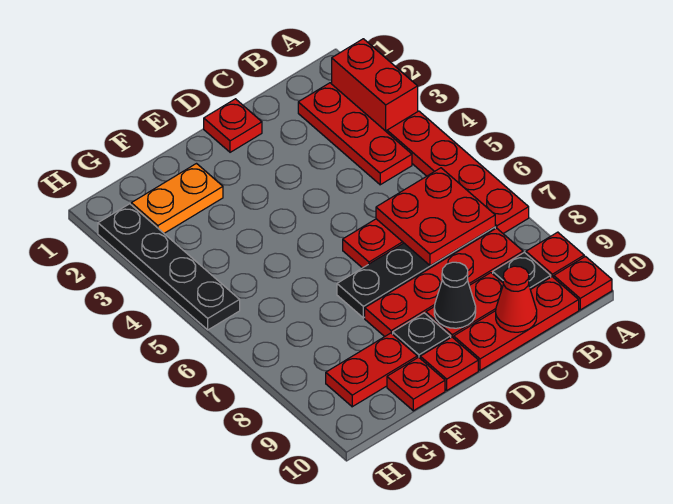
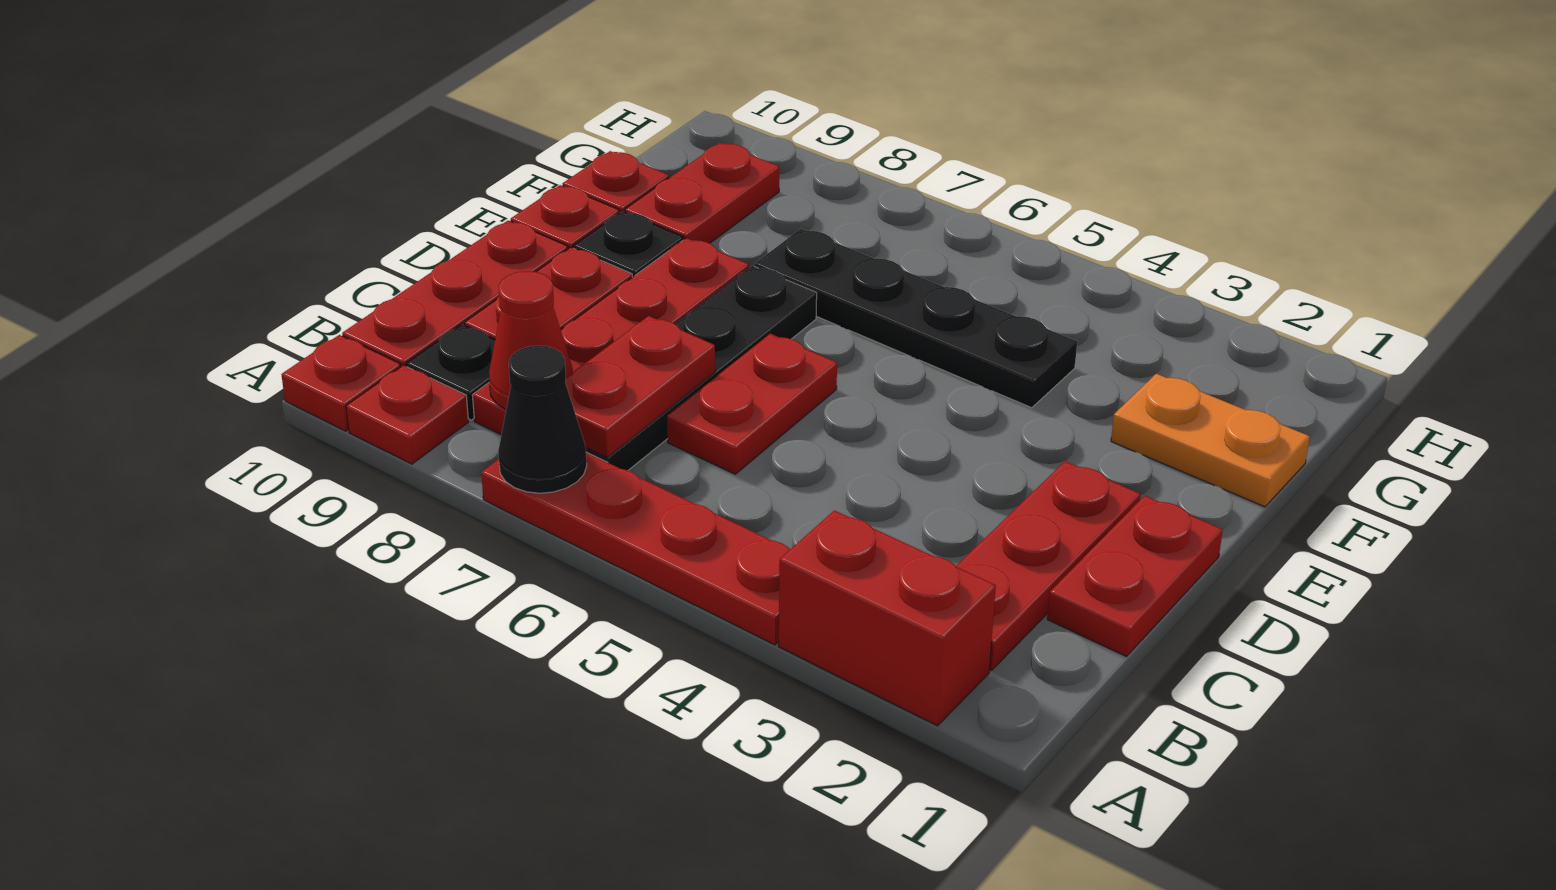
red plate B2:B4 level 1 -> red plate B2:D2 level 1
red plate B6:C7 level 2 -> red plate B7:C7 level 2
red cone C10 level 2 -> red cone B8 level 2
red plate D1 level 1 -> red plate C1:D1 level 1
black cone D9 level 2 -> black cone A7 level 2
orange plate F2:G2 level 1 -> orange plate F1:F2 level 1
black plate H2:H5 level 1 -> black plate F4:F7 level 1

